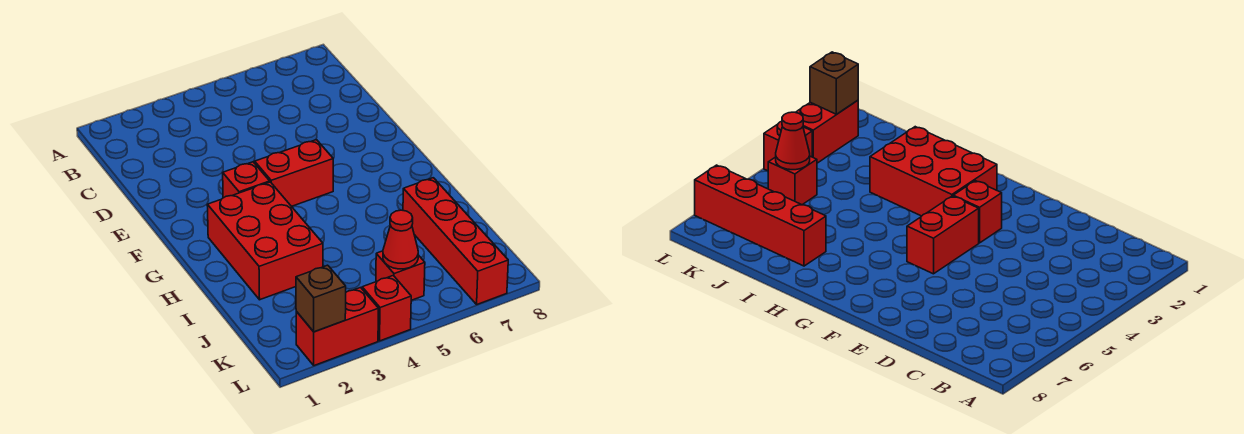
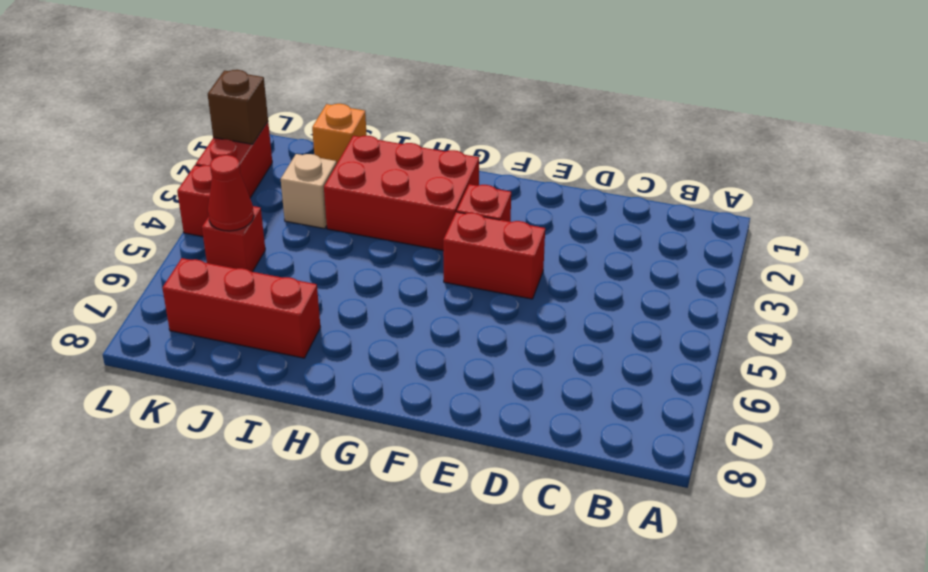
red brick F4:F5 level 1 -> red brick E4:F4 level 1
red brick I7:L7 level 1 -> red brick I7:K7 level 1
none -> orange brick J1 level 1
none -> tan brick J3 level 1

